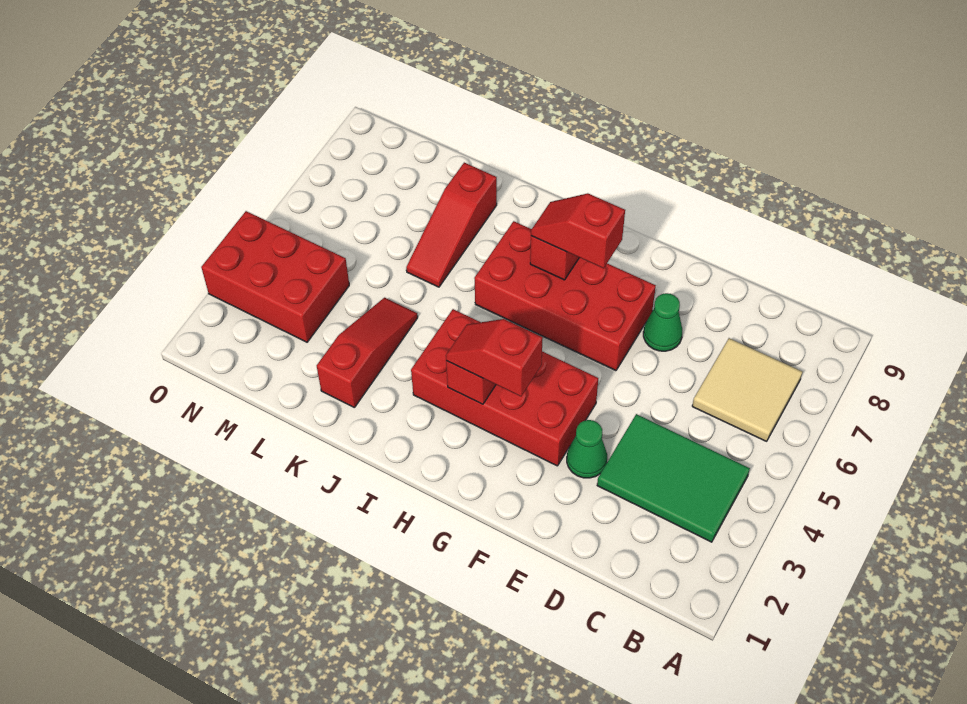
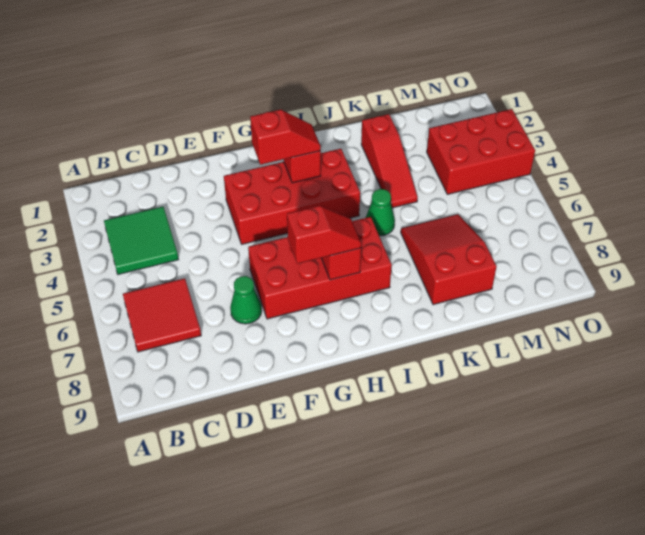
green tile B3:D4 level 1 -> green tile B3:C4 level 1
tan tile B6:C7 level 1 -> red tile B6:C7 level 1
green cone E3 level 1 -> green cone J5 level 1
red slope K6:K8 level 1 top 8 -> red slope K6:L8 level 1 top 8

